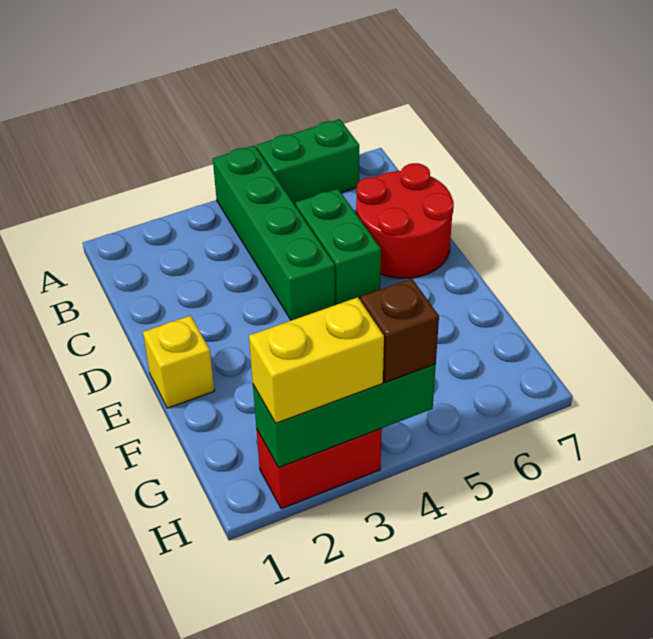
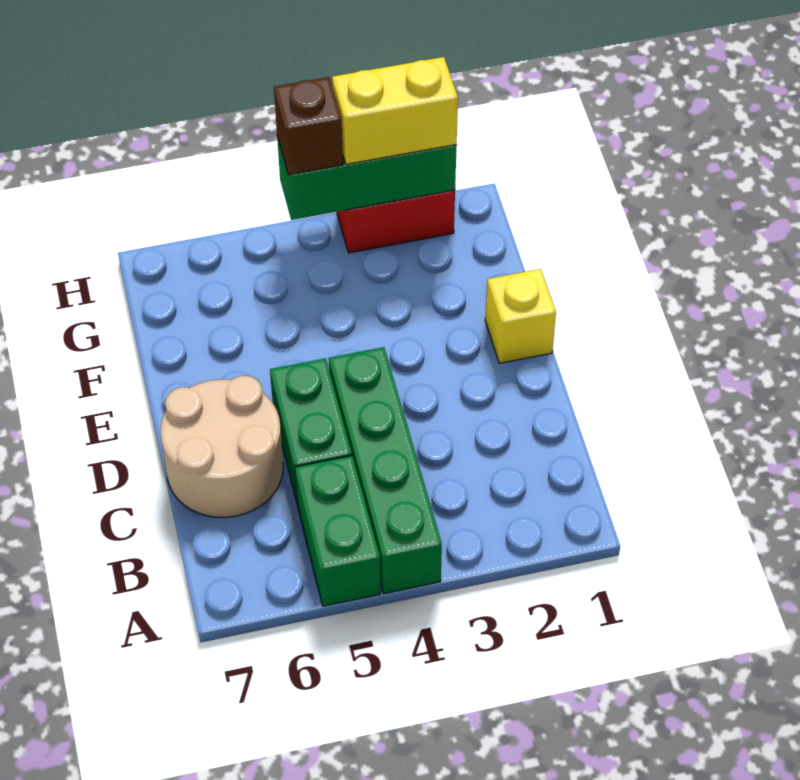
green brick A5:A6 level 1 -> green brick A5:B5 level 1
red round brick C6:D7 level 1 -> tan round brick C6:D7 level 1

